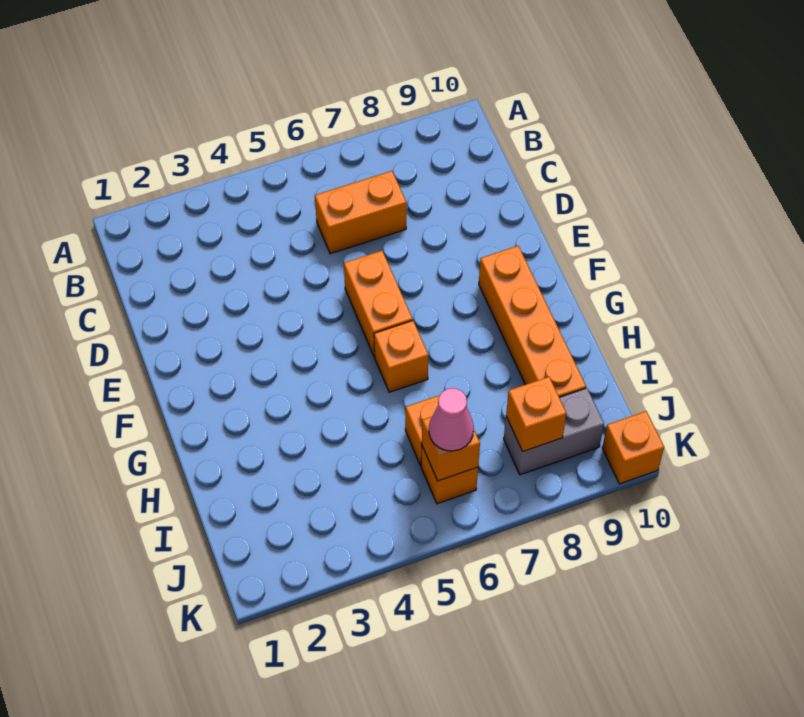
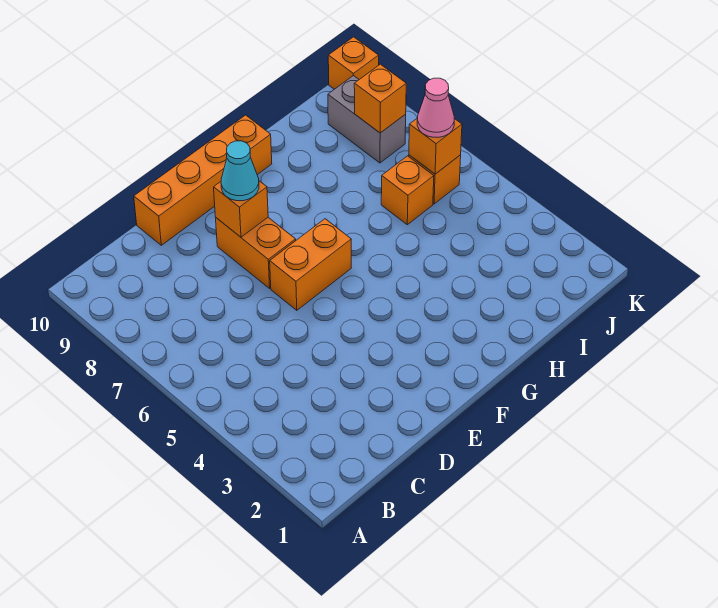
orange brick C6:C7 level 1 -> orange brick E7:E8 level 1
none -> cyan cone E8 level 3
orange brick F9:I9 level 1 -> orange brick D10:G10 level 1
orange brick G6 level 1 -> orange brick E8 level 2

